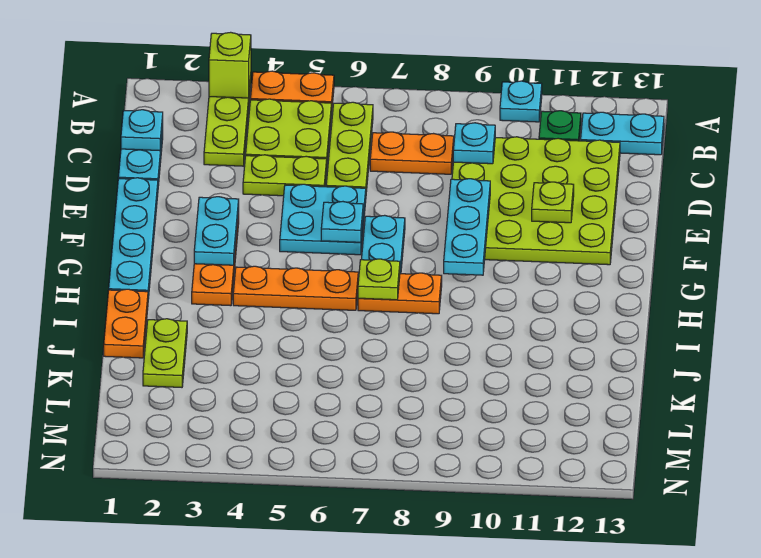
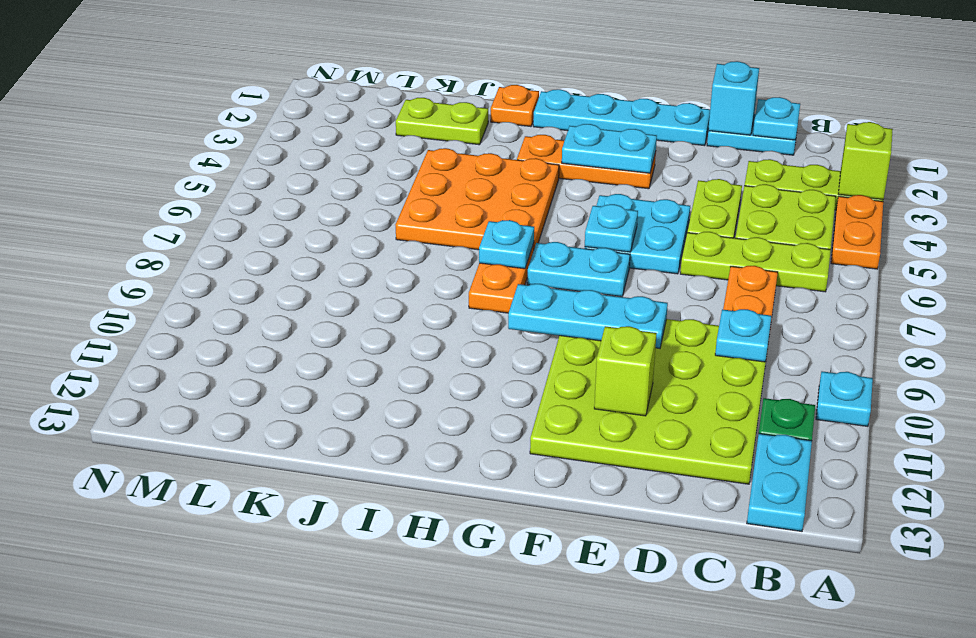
none -> cyan brick D1 level 2
lime plate E11 level 2 -> lime brick E11 level 2
orange plate H4:H6 level 1 -> orange plate H4:J6 level 1
lime plate H7 level 2 -> cyan plate H7 level 2
orange plate I1:J1 level 1 -> orange plate I1 level 1

